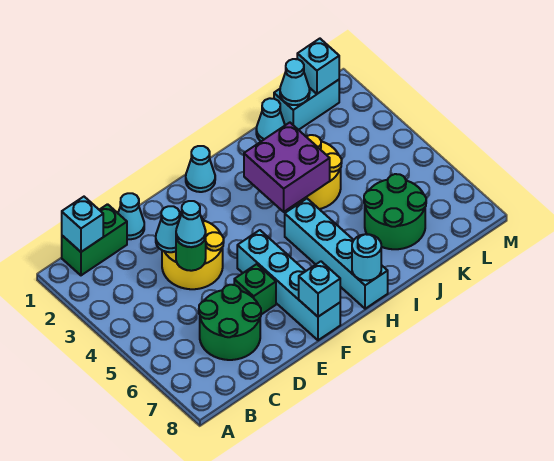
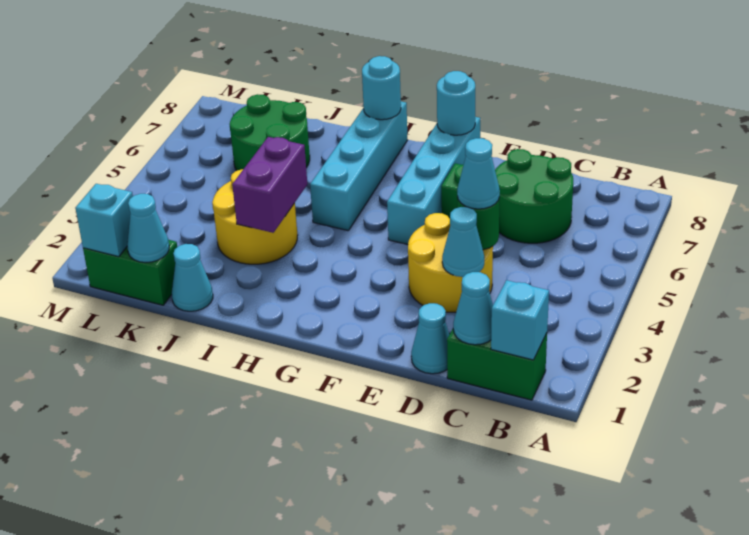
cyan brick F8 level 2 -> cyan round brick F8 level 2
cyan cone G1 level 1 -> cyan cone C1 level 2
purple brick H3:I4 level 2 -> purple brick I3:I4 level 2
cyan brick K1:L1 level 1 -> green brick K1:L1 level 1

